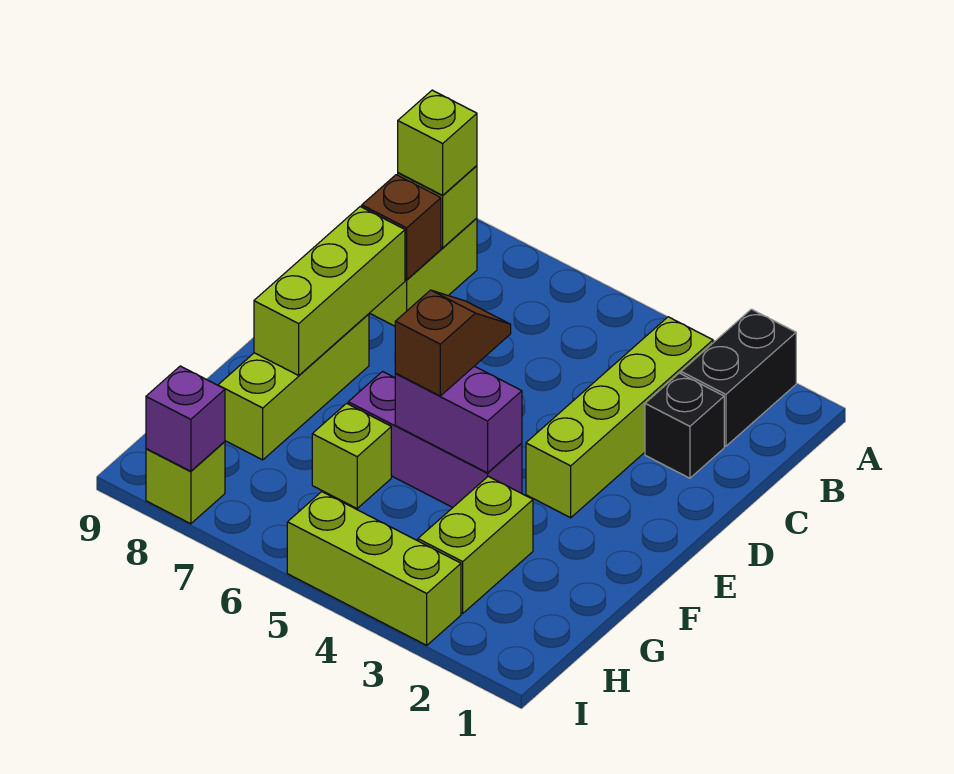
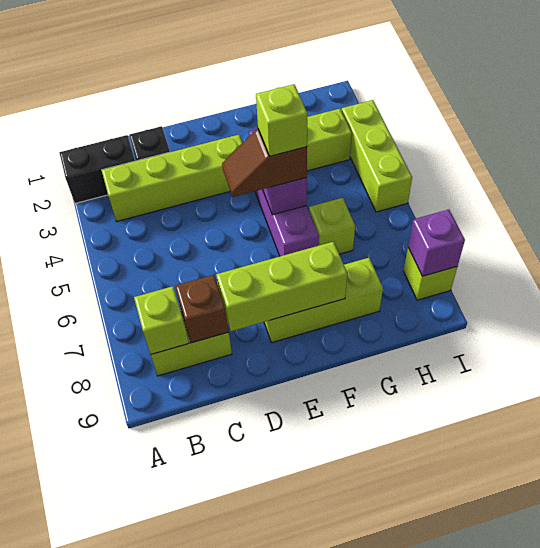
lime brick B8 level 3 -> lime brick F5 level 4

